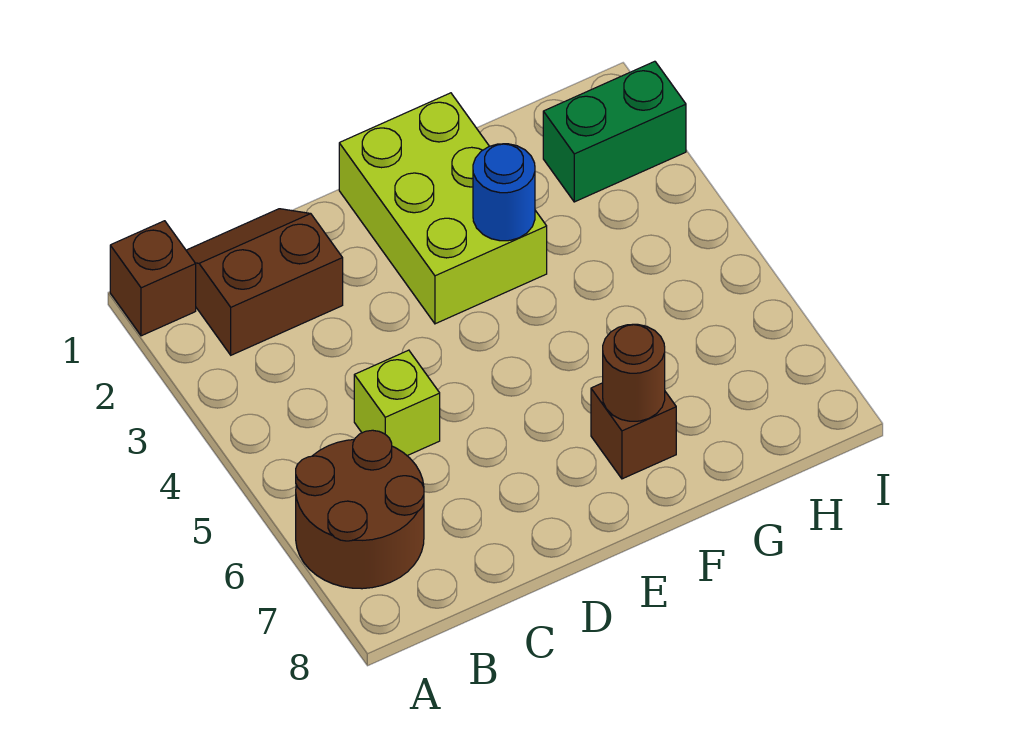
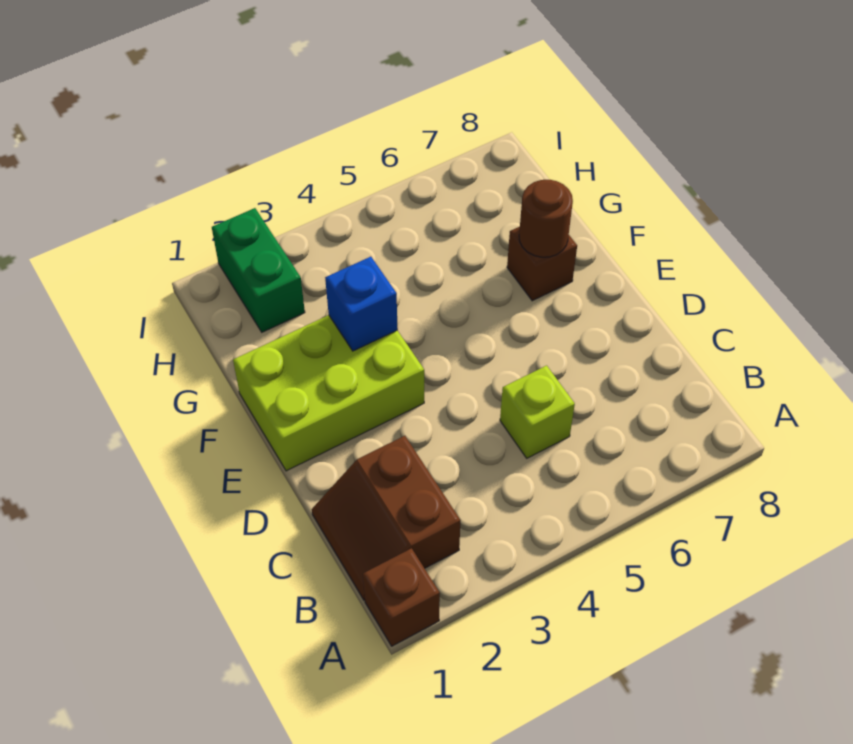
brown round brick A6:B7 level 1 -> none
blue round brick F3 level 2 -> blue brick F3 level 2

